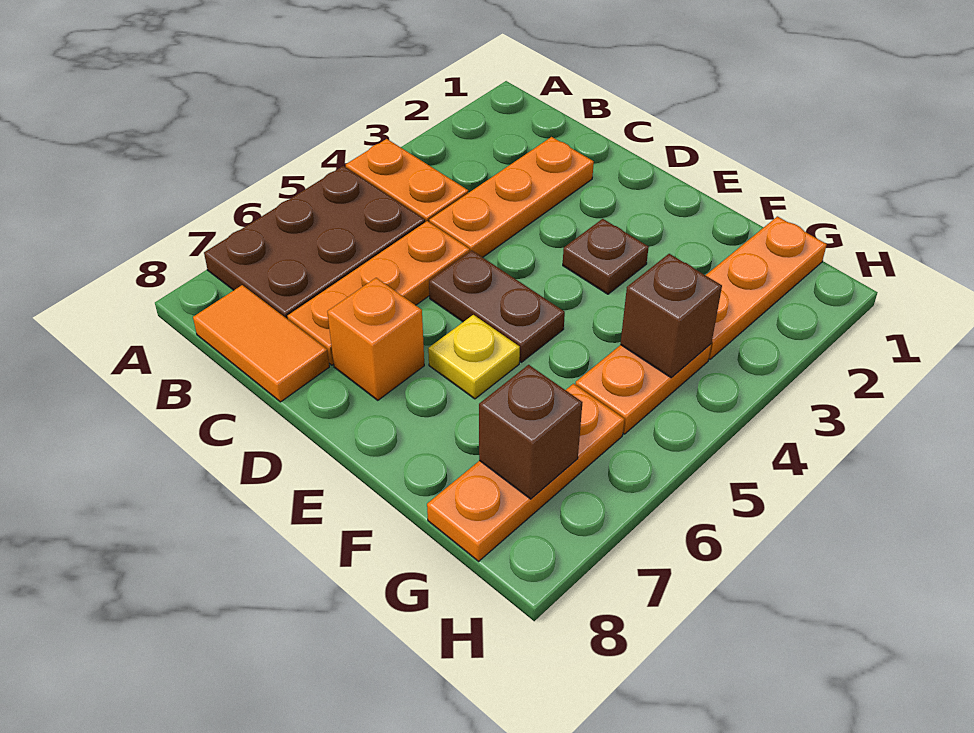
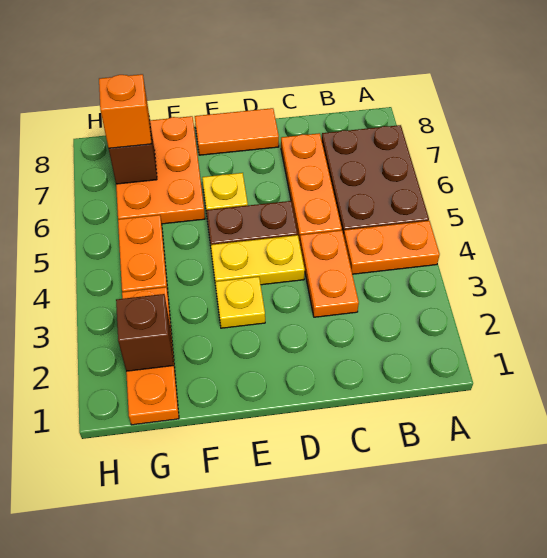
orange tile B8:C8 level 1 -> orange tile D8:E8 level 1
orange plate C2:C4 level 1 -> orange plate C3:C4 level 1
none -> yellow plate D4:E4 level 1
orange brick D7 level 1 -> orange brick G7 level 3
brown plate E3 level 1 -> yellow plate E3 level 1
brown brick G4 level 2 -> brown brick G2 level 2
orange plate G6:G8 level 1 -> orange plate F6:G8 level 1

